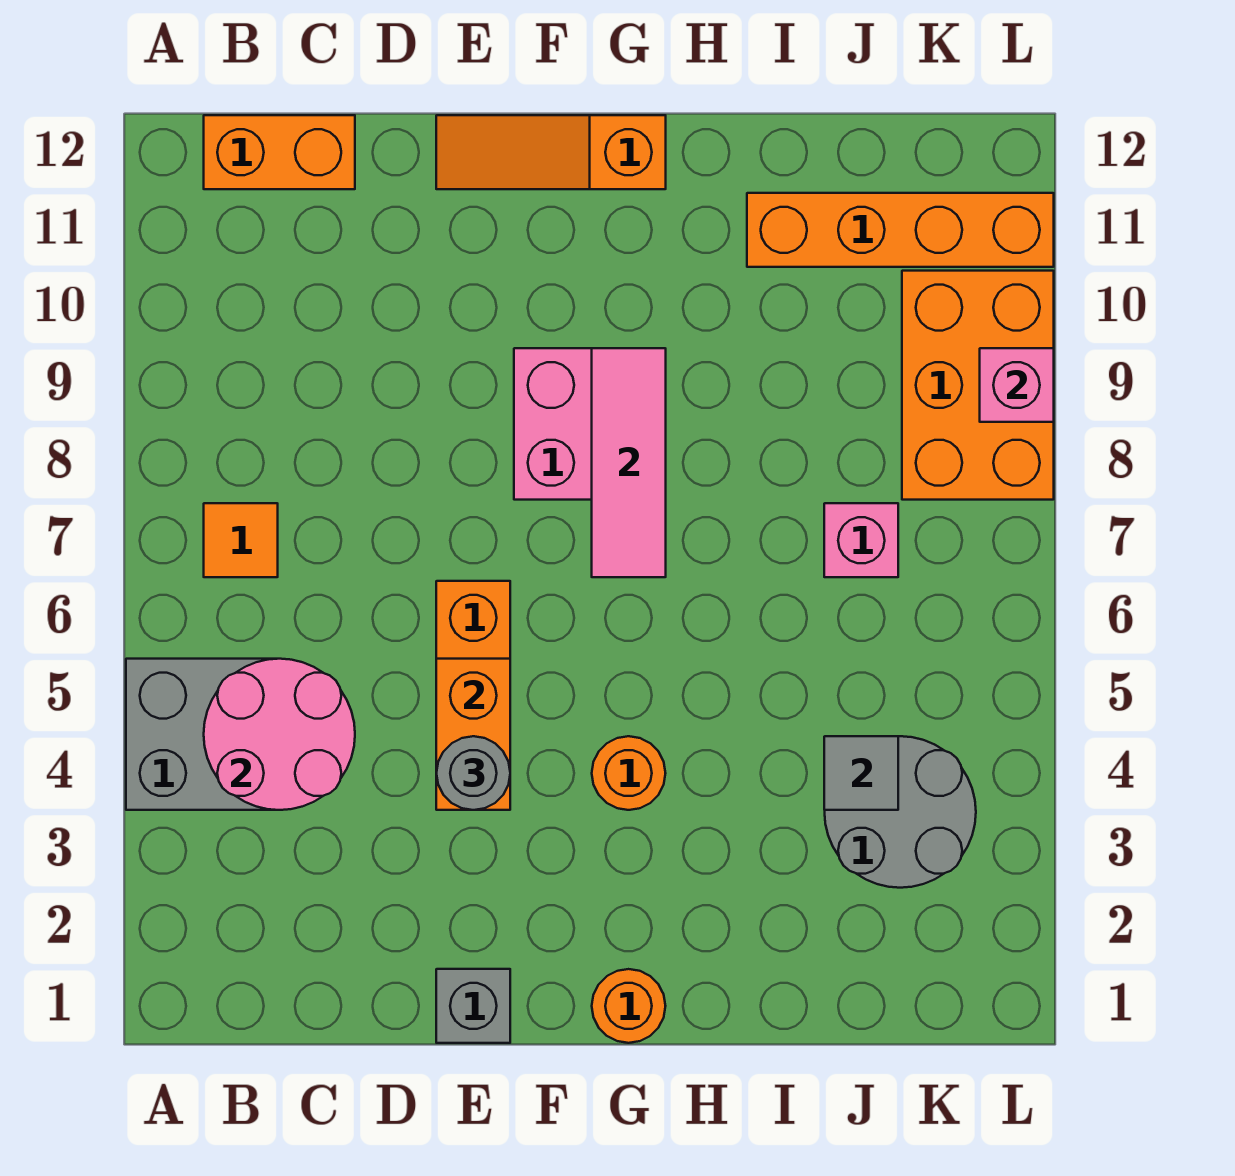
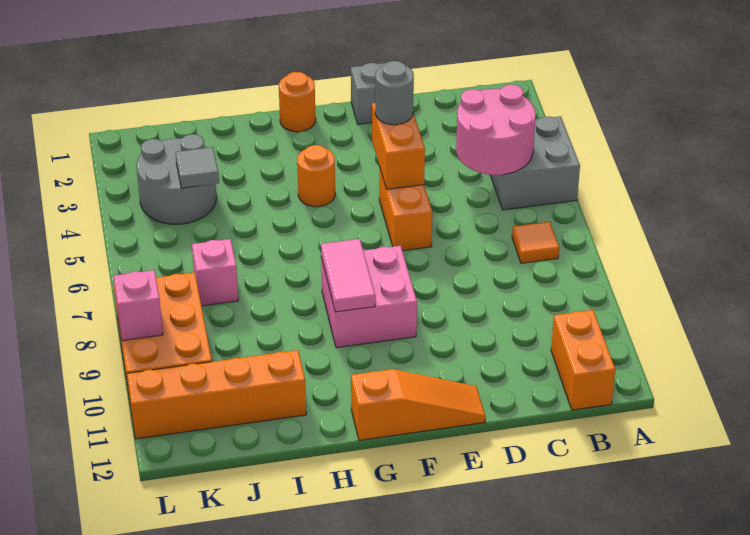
orange brick B12:C12 level 1 -> orange brick B11:B12 level 1
pink tile G7:G9 level 2 -> pink tile G8:G9 level 2

